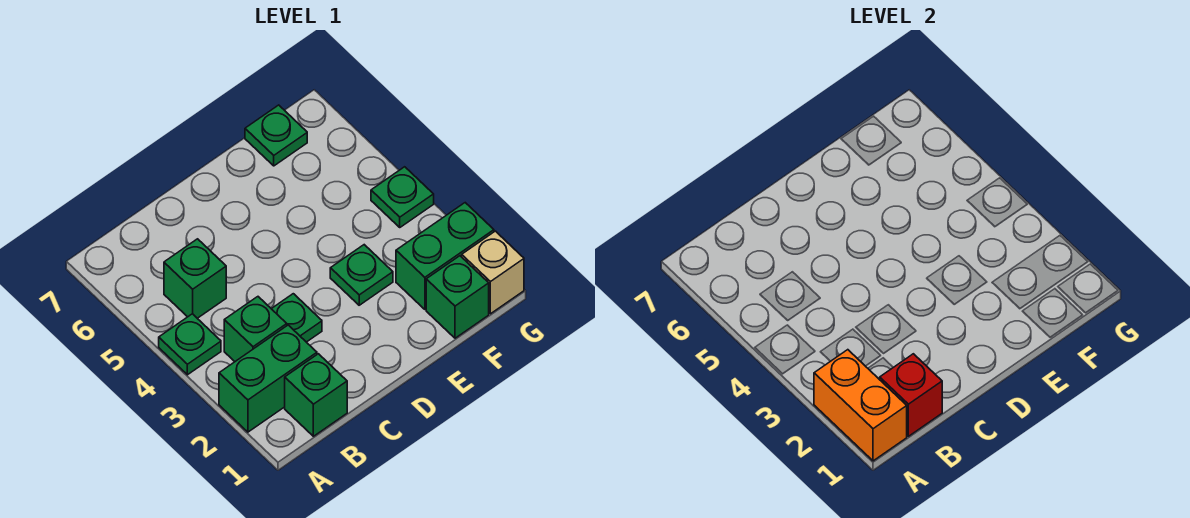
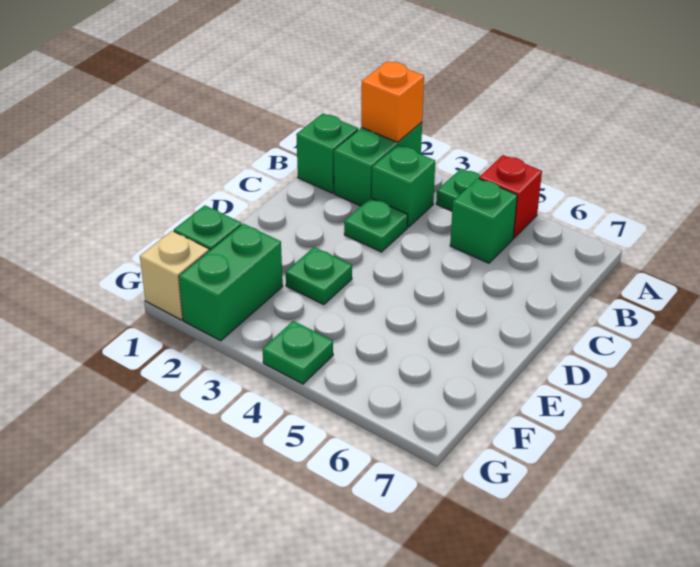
orange brick A1:A2 level 2 -> orange brick A2 level 2
red brick B1 level 2 -> red brick A5 level 1
green plate F7 level 1 -> none

